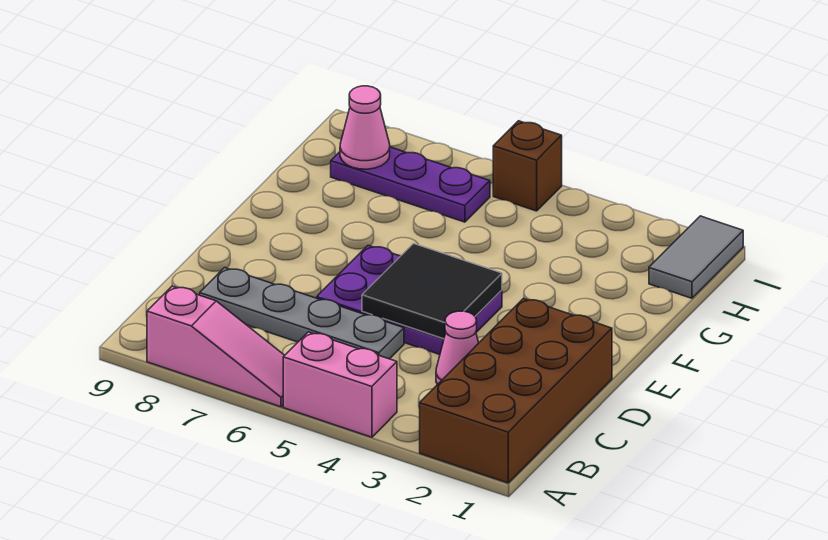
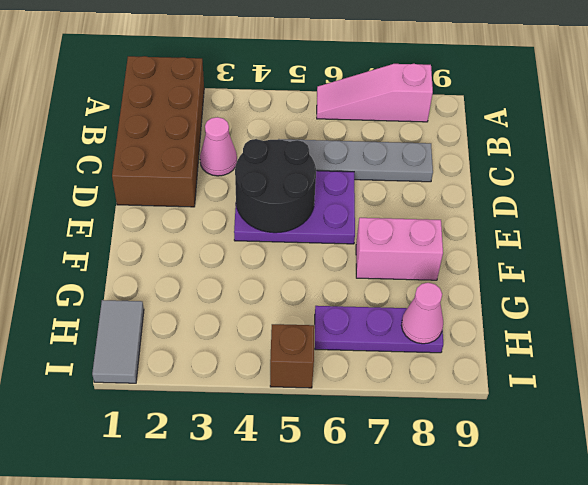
pink brick A4:A5 level 1 -> pink brick F7:F8 level 1
black tile D4:E5 level 2 -> black round brick D4:E5 level 2

